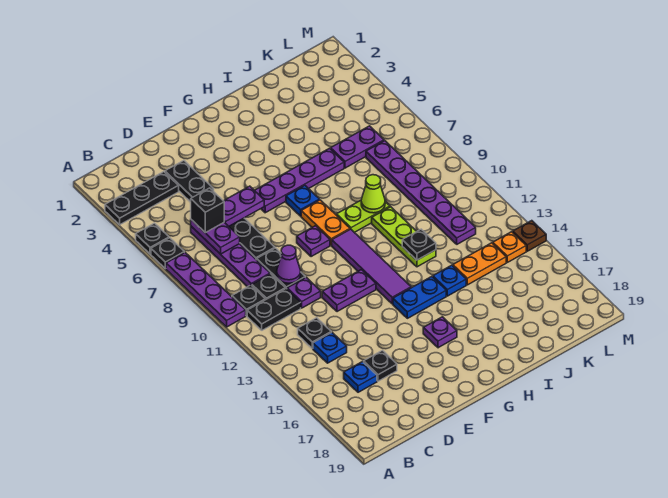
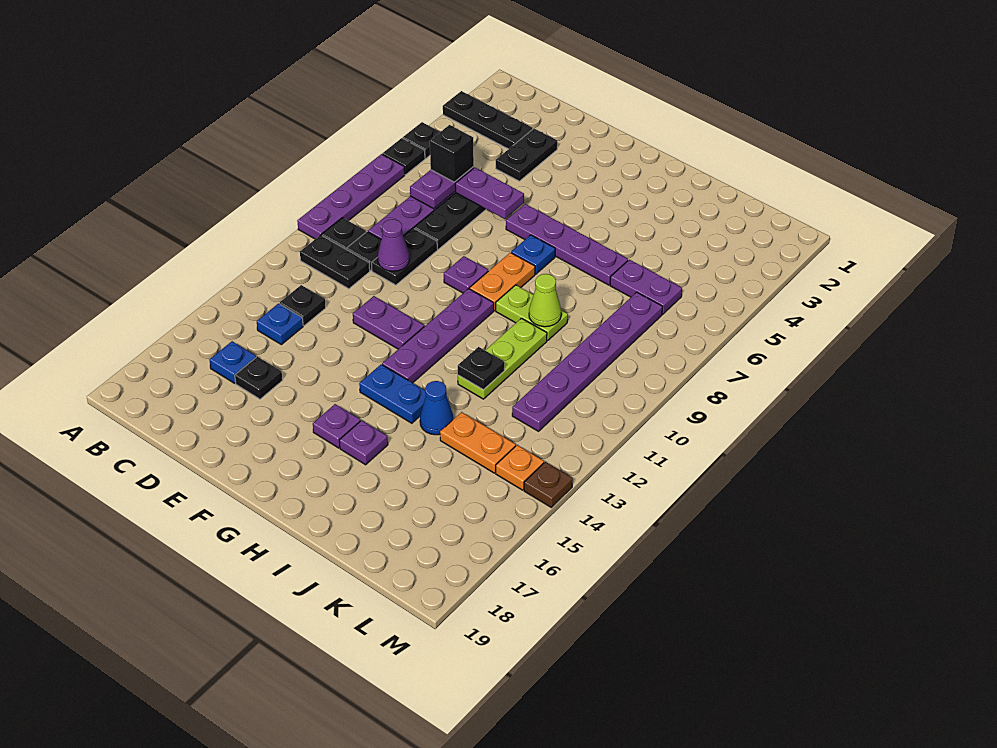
purple plate D11 level 1 -> purple plate H16 level 1
purple tile G10:G13 level 1 -> purple plate G10:G13 level 1
blue plate I14 level 1 -> blue cone I14 level 1

